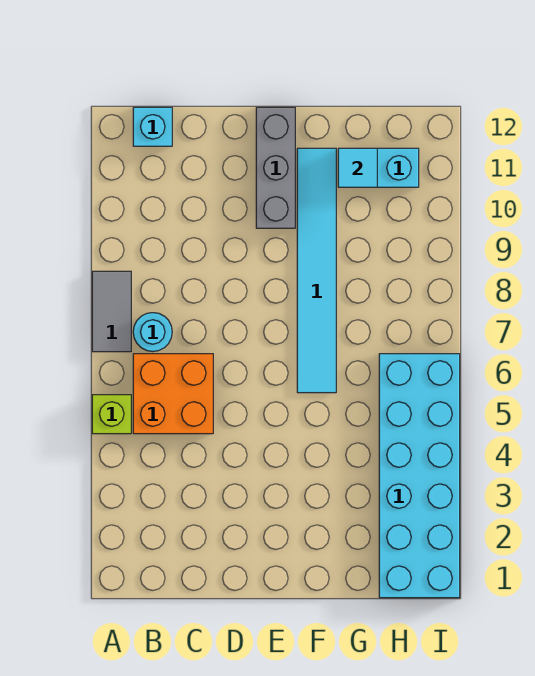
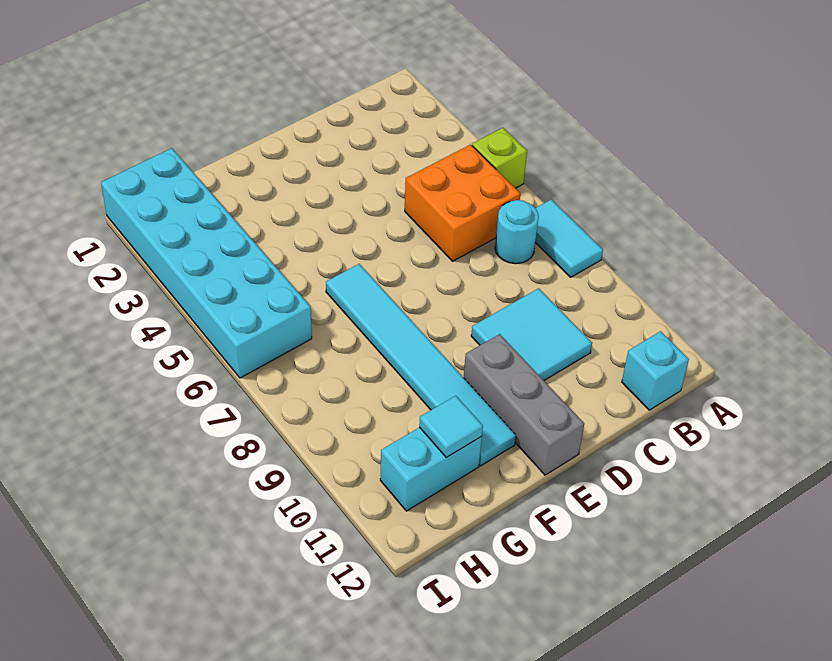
grey tile A7:A8 level 1 -> cyan tile A7:A8 level 1
none -> cyan tile C9:D10 level 1

